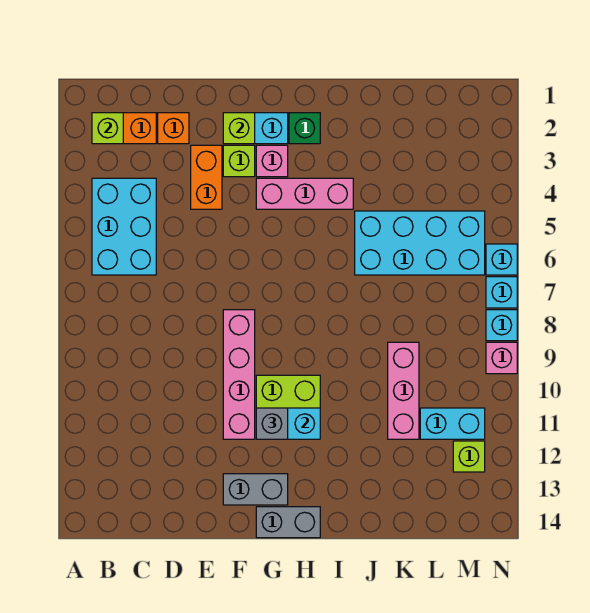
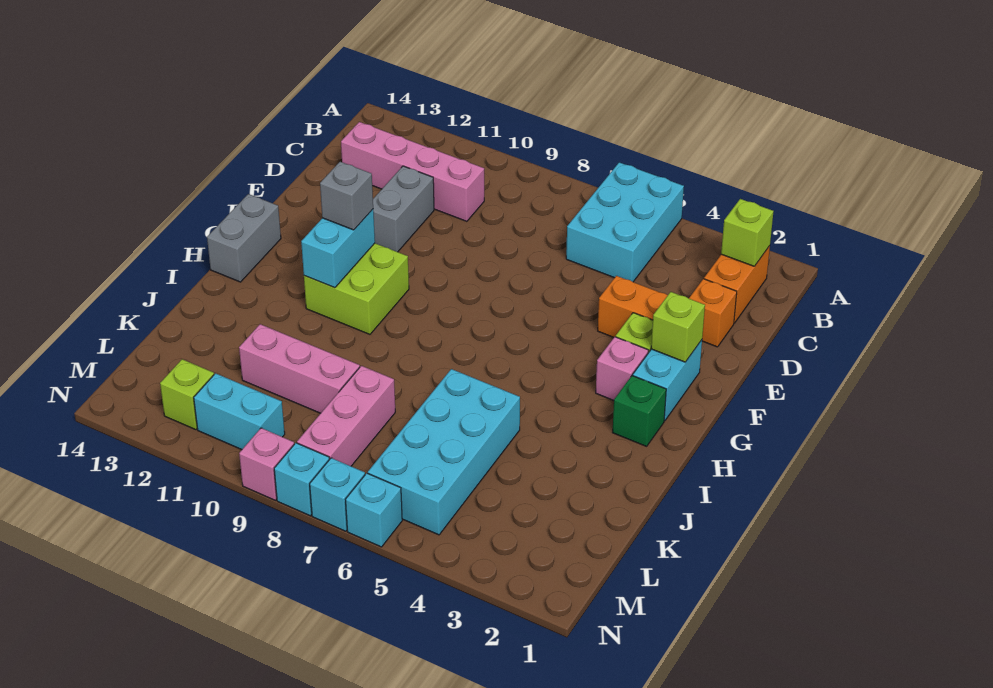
cyan brick B4:C6 level 1 -> cyan brick A5:C6 level 1
pink brick F8:F11 level 1 -> pink brick C10:C13 level 1
grey brick F13:G13 level 1 -> grey brick D11:E11 level 1
pink brick G4:I4 level 1 -> pink brick K8:M8 level 1
cyan brick L11:M11 level 1 -> cyan brick M10:M11 level 1

